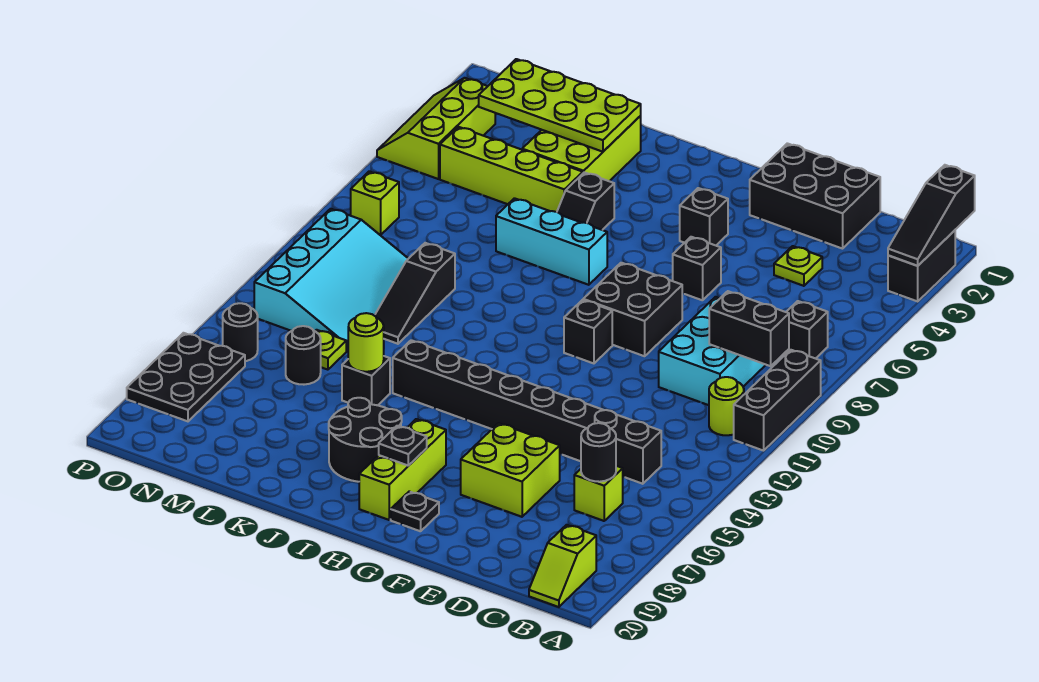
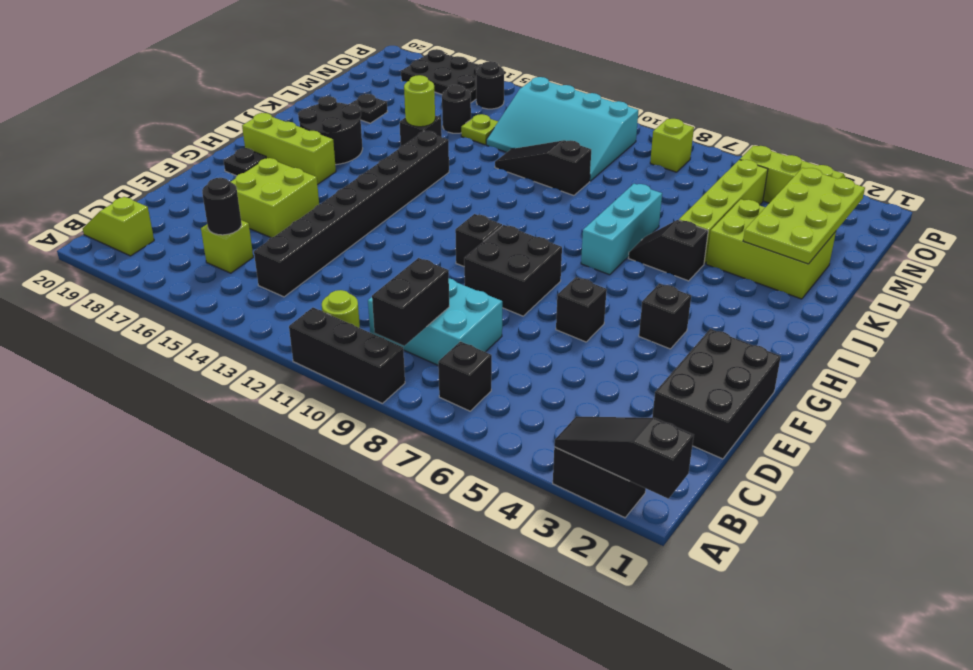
lime plate D4 level 1 -> none
black plate H18 level 2 -> black plate L18 level 1

